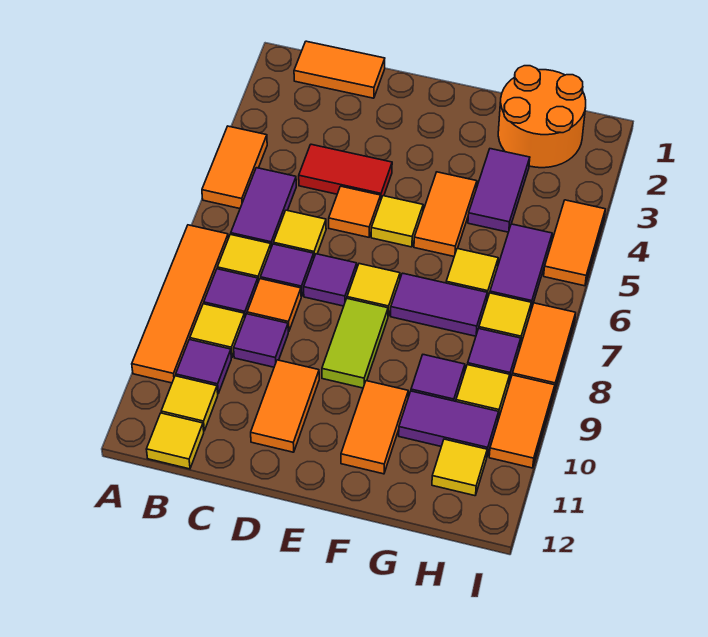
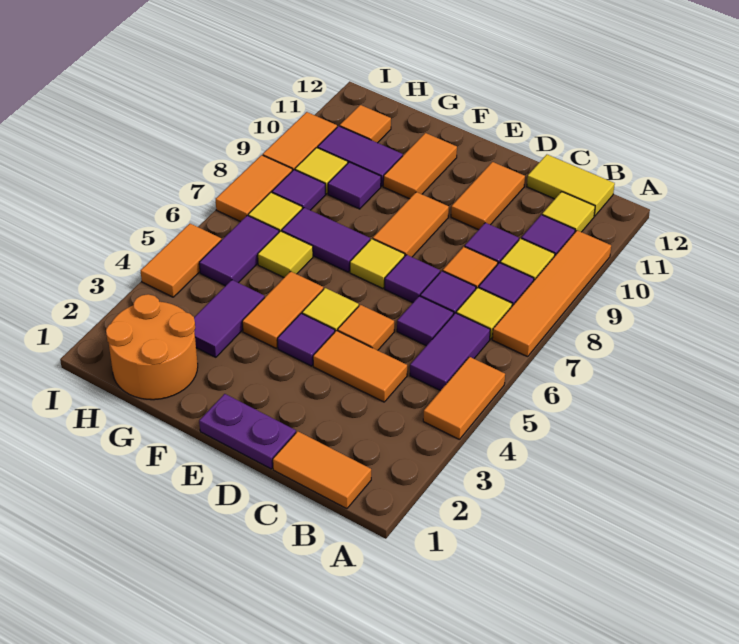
yellow tile B12 level 1 -> yellow tile B12:C12 level 1
red tile C4:D4 level 1 -> orange tile C4:D4 level 1
yellow tile C6 level 1 -> purple tile C6 level 1
none -> purple plate D1:E1 level 1
none -> purple tile E4 level 1
lime tile E8:E9 level 1 -> orange tile E8:E9 level 1
yellow tile H11 level 1 -> orange tile H11 level 1

